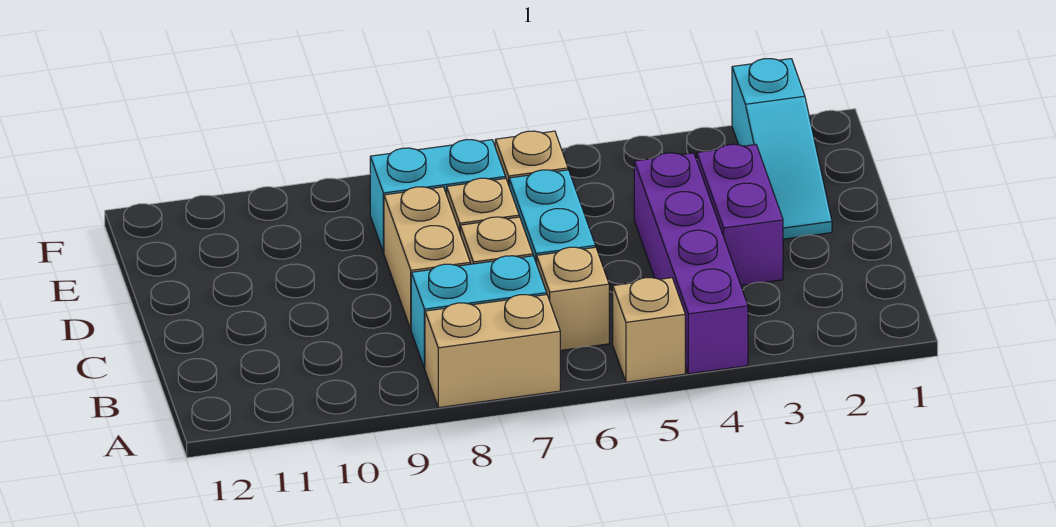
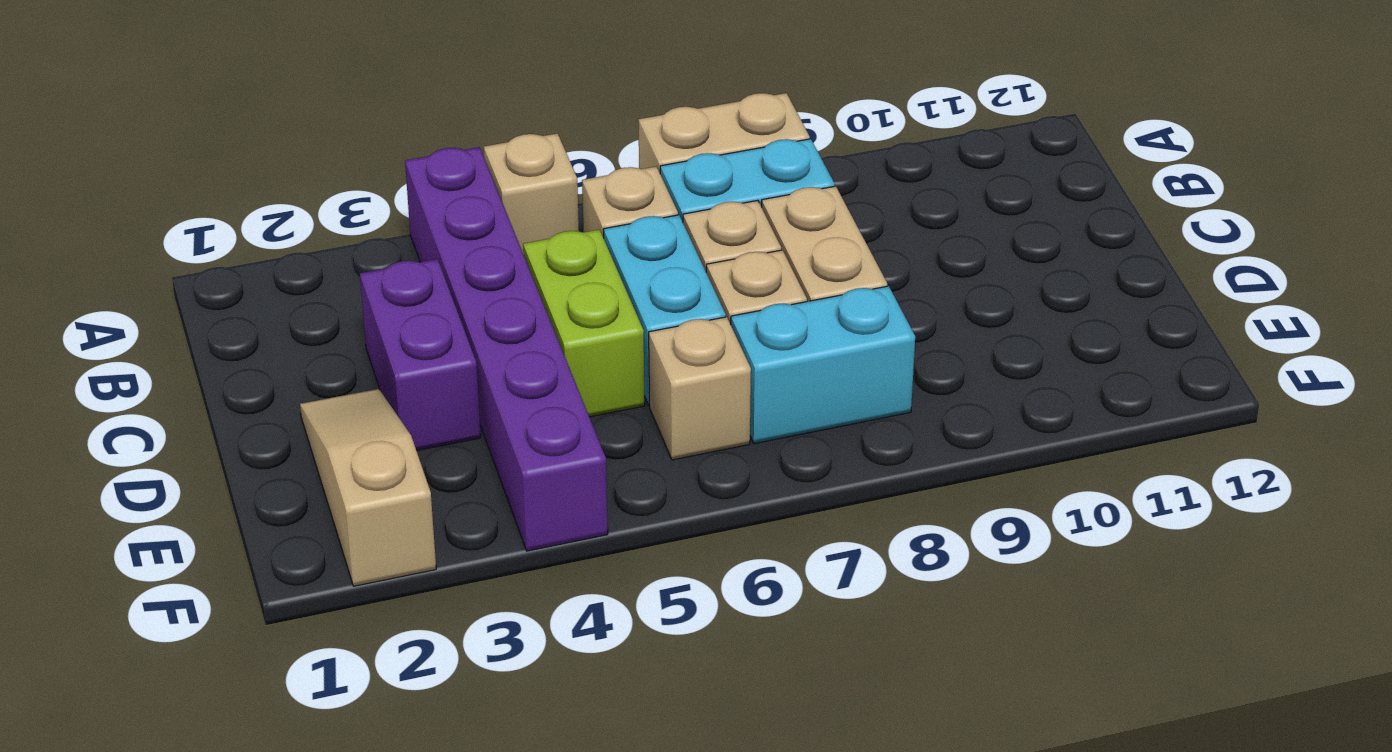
purple brick A4:D4 level 1 -> purple brick A4:F4 level 1
none -> lime brick C5:D5 level 1
cyan slope D2:F2 level 1 top F -> tan slope D2:F2 level 1 top F

